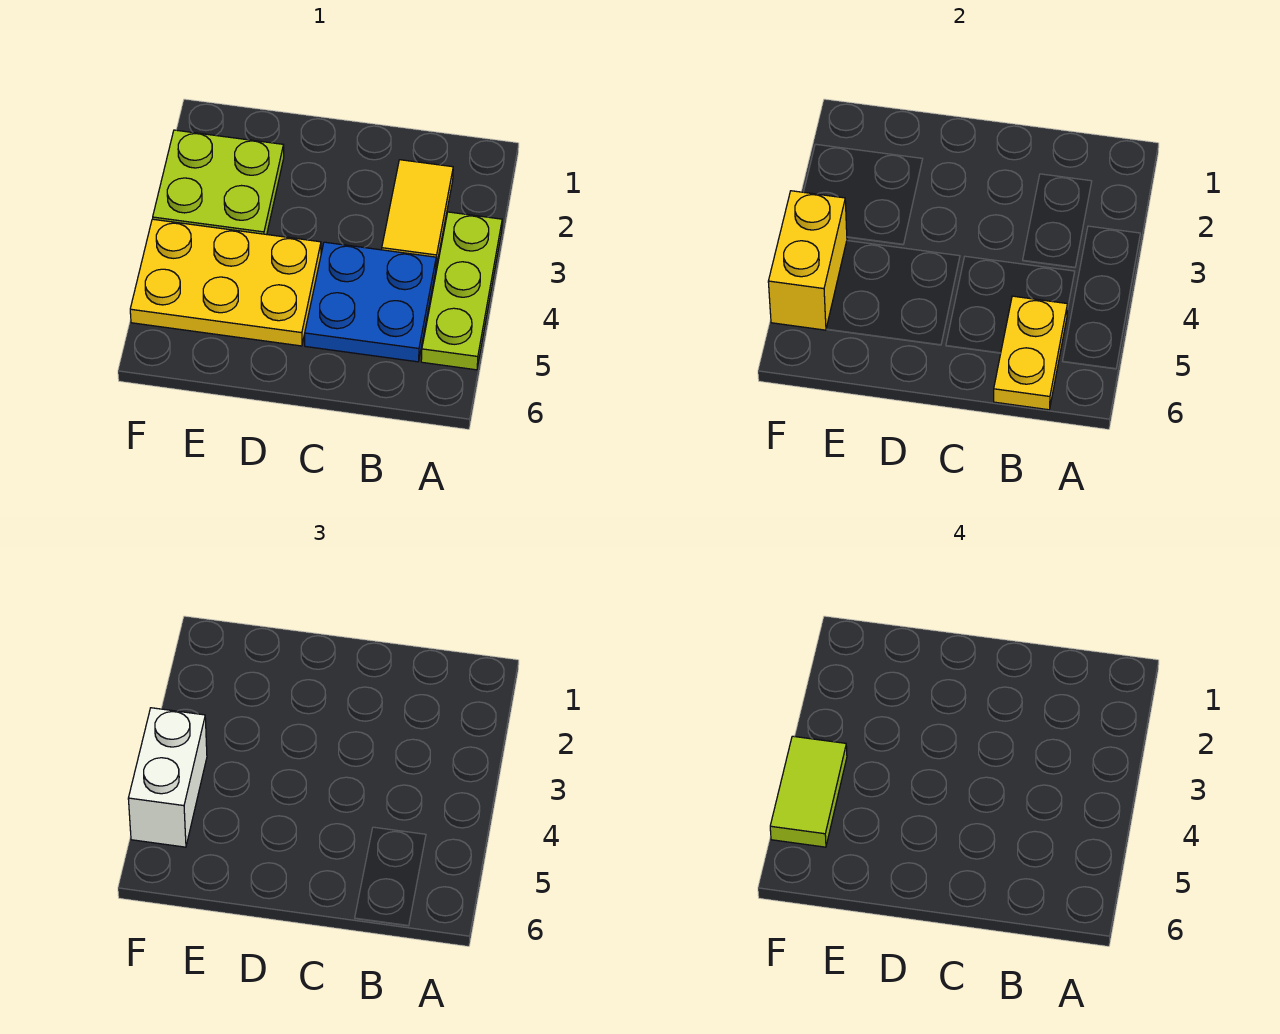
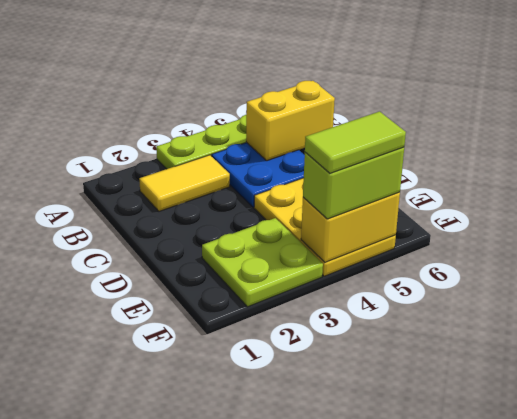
yellow plate B5:B6 level 2 -> yellow brick B5:B6 level 2
white brick F4:F5 level 3 -> lime brick F4:F5 level 3

